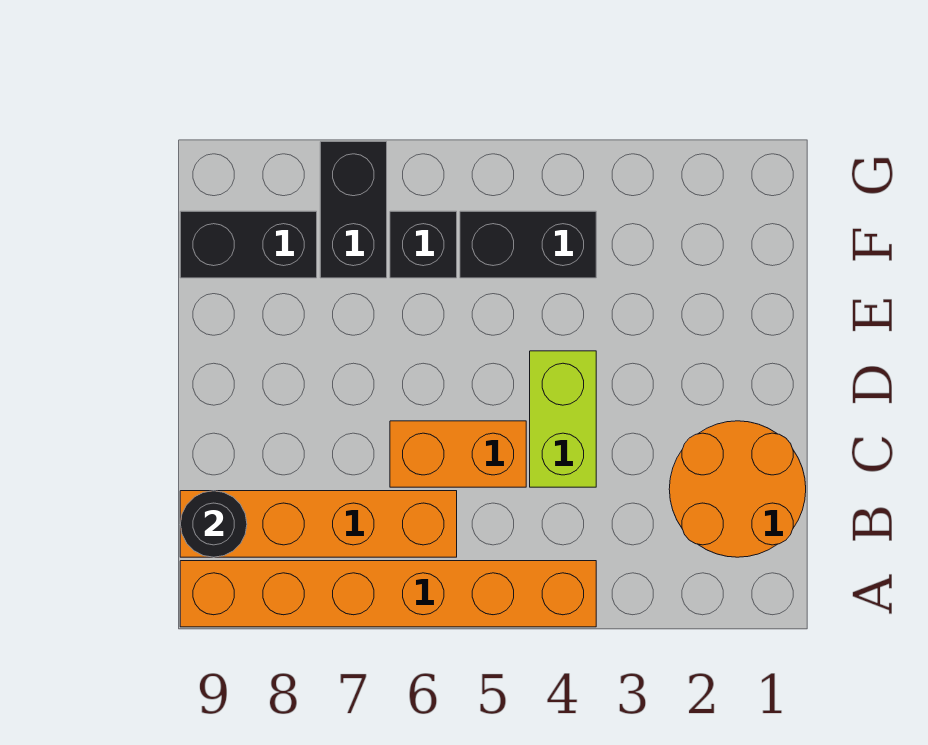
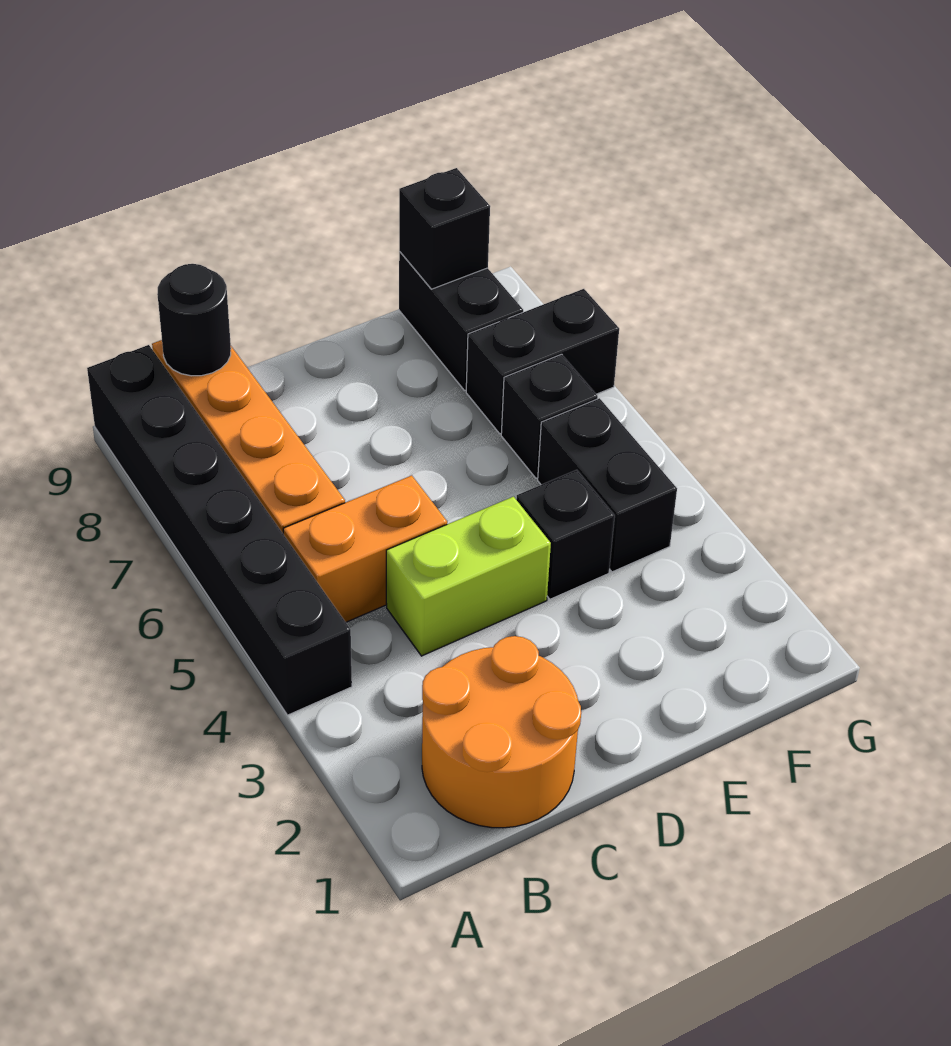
orange brick A4:A9 level 1 -> black brick A4:A9 level 1
orange brick C5:C6 level 1 -> orange brick B5:C5 level 1
none -> black brick E4 level 1
none -> black brick F9 level 2

